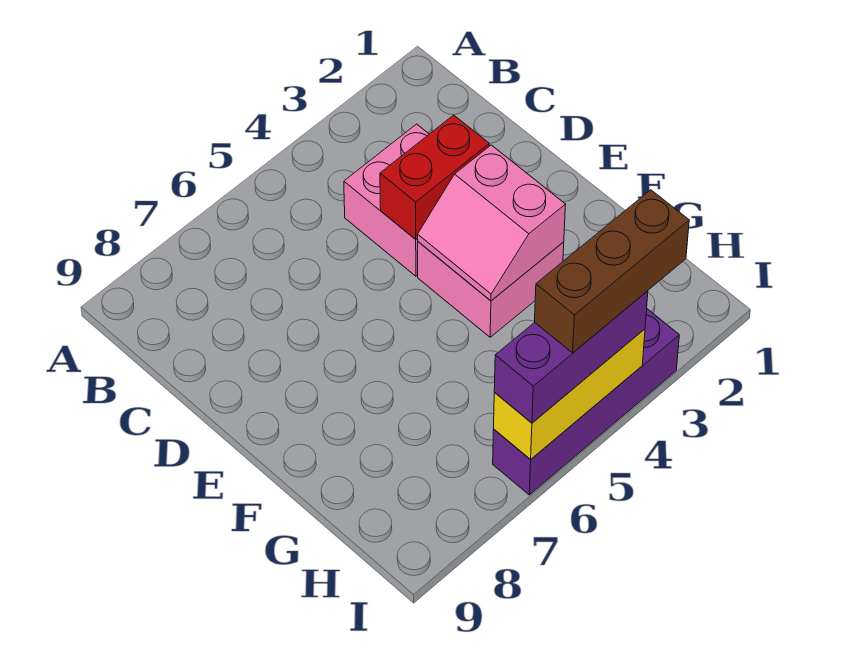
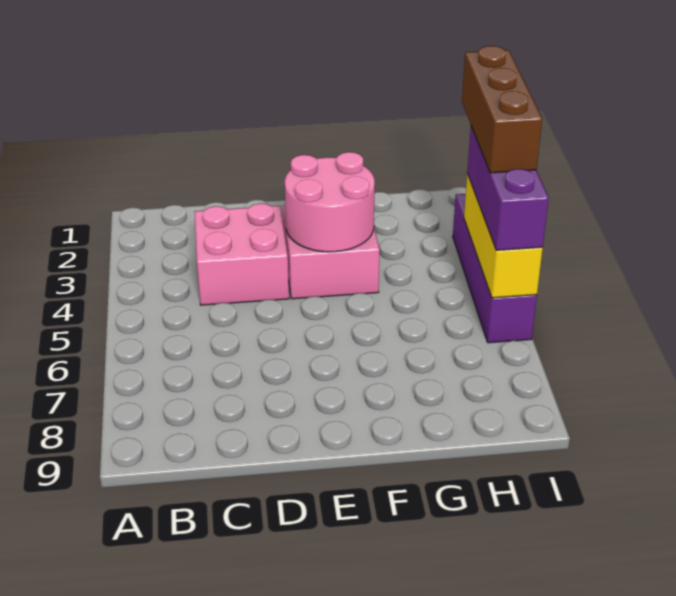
red brick D3:D4 level 2 -> none
pink slope E3:F4 level 2 top 3 -> pink round brick E3:F4 level 2

